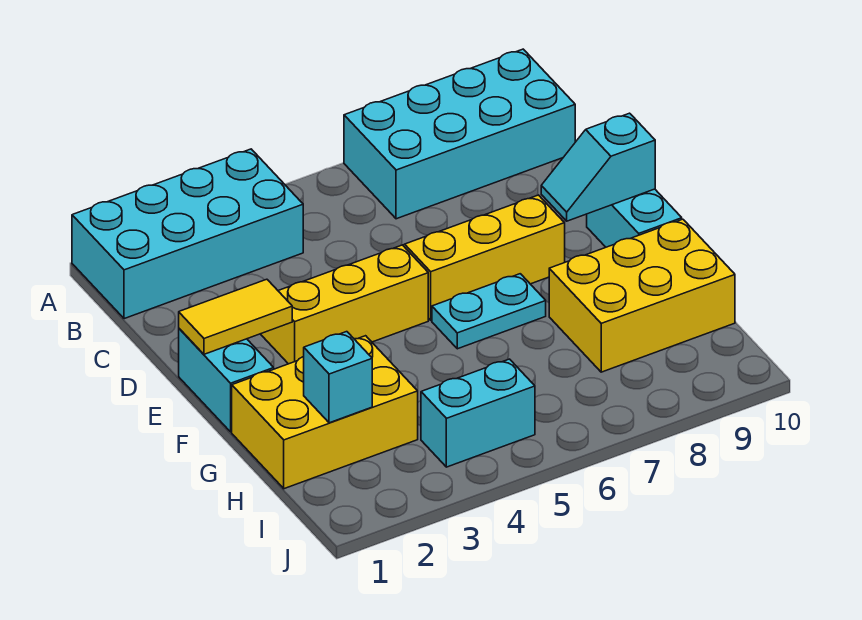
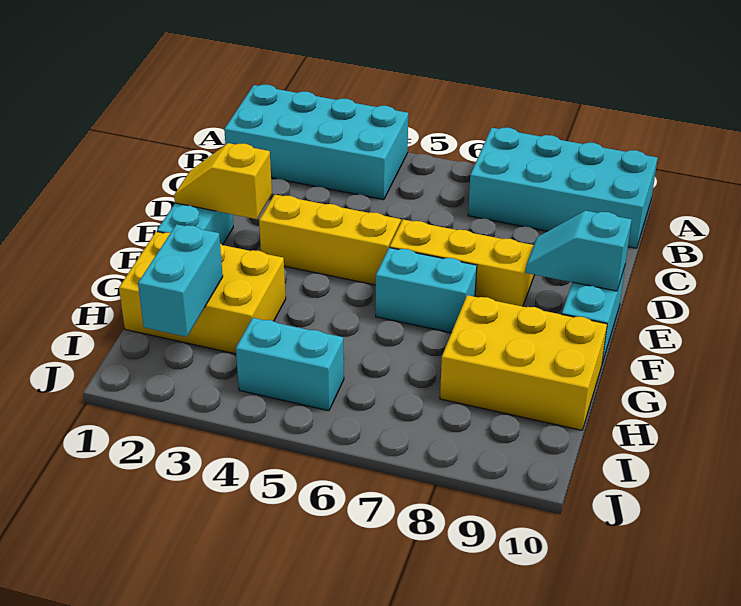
yellow tile E1:E2 level 2 -> yellow slope E1:E2 level 2 top 2
cyan plate F6:F7 level 1 -> cyan brick F6:F7 level 1
cyan brick H2 level 2 -> cyan brick H2:I2 level 2

